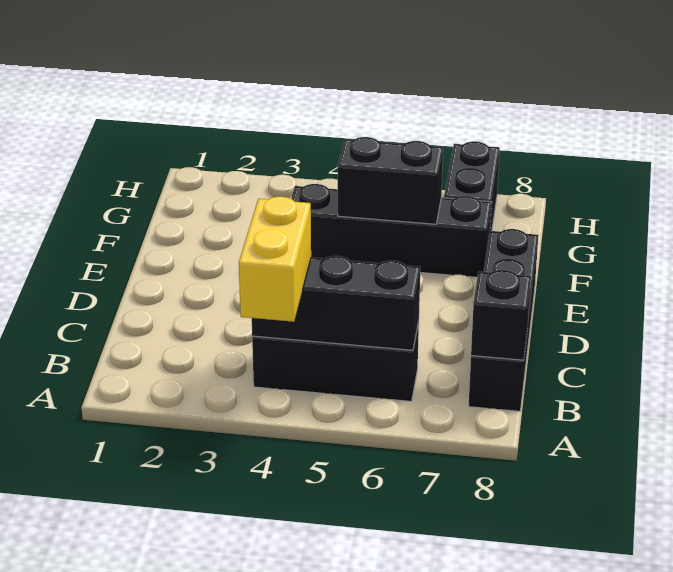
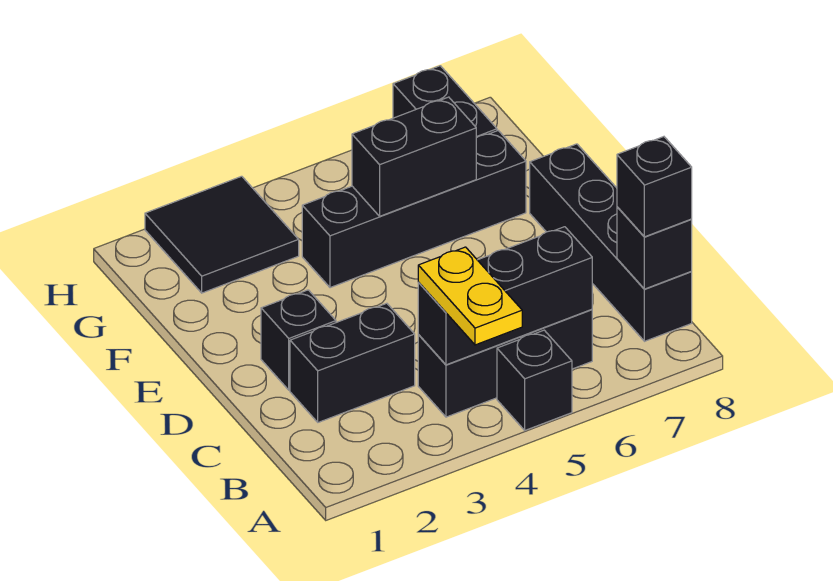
yellow brick A4:B4 level 3 -> yellow plate A4:B4 level 3
none -> black brick A5 level 1
none -> black brick B8 level 3
none -> black brick C2:C3 level 1
none -> black brick D2 level 1
none -> black tile G2:H3 level 1

